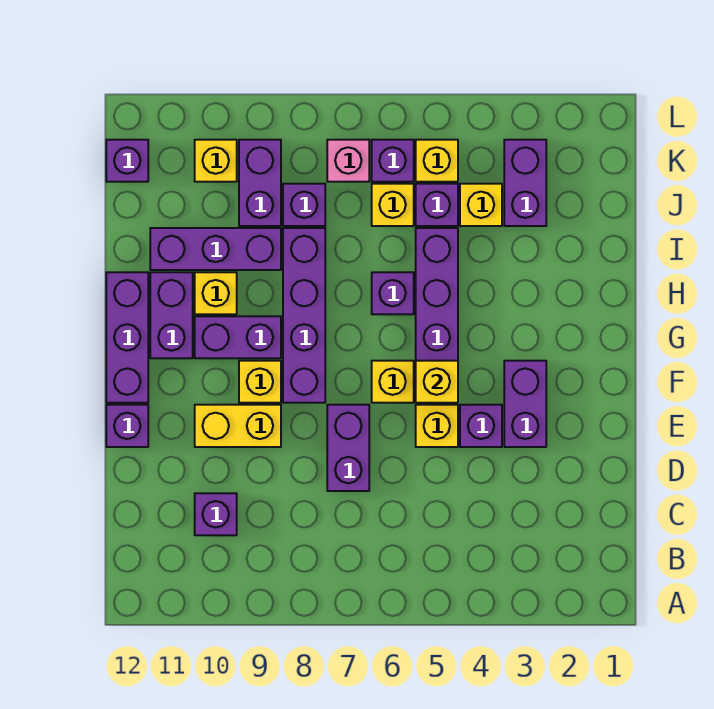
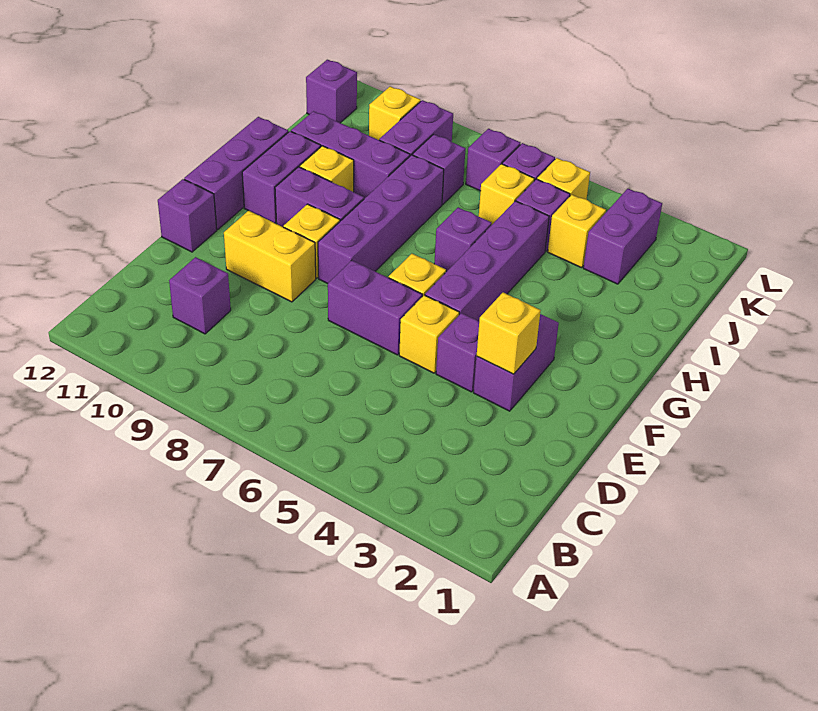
purple brick D7:E7 level 1 -> purple brick E6:E7 level 1
yellow brick F5 level 2 -> yellow brick E3 level 2
pink brick K7 level 1 -> purple brick K7 level 1

